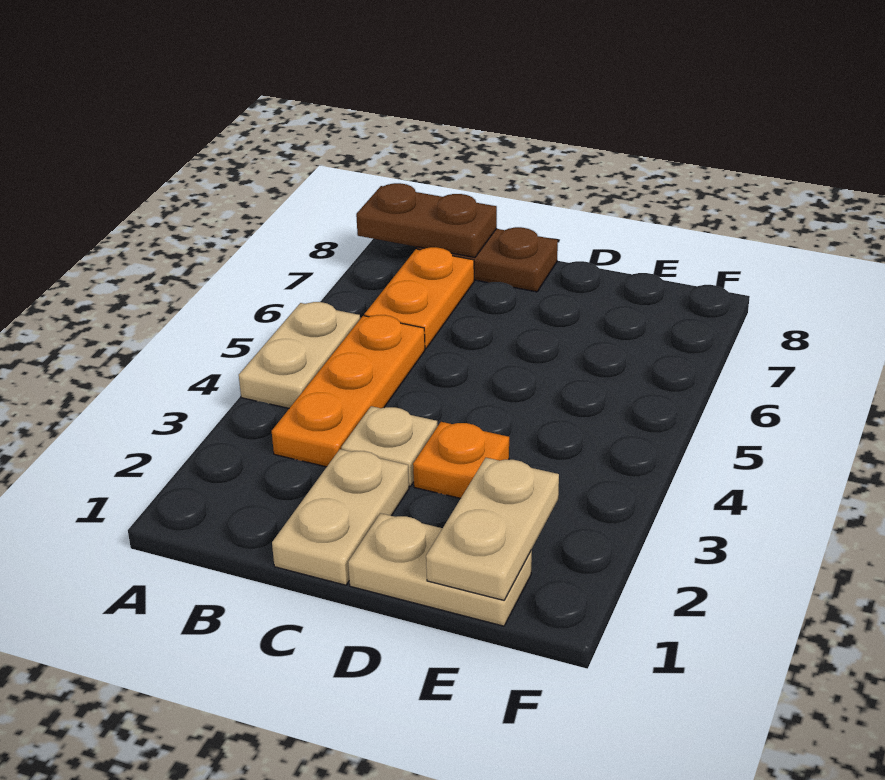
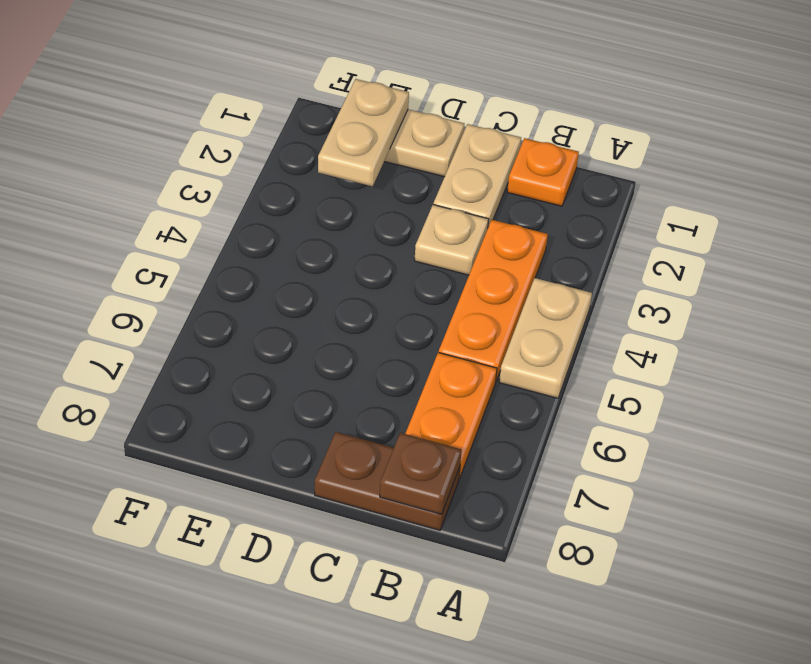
brown plate A8:B8 level 2 -> brown plate B8 level 2
orange plate D3 level 1 -> orange plate B1 level 1

